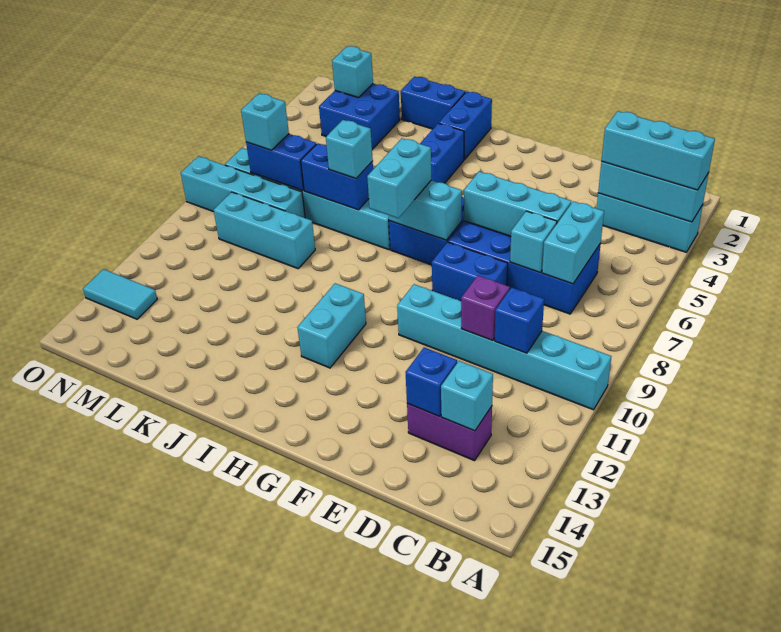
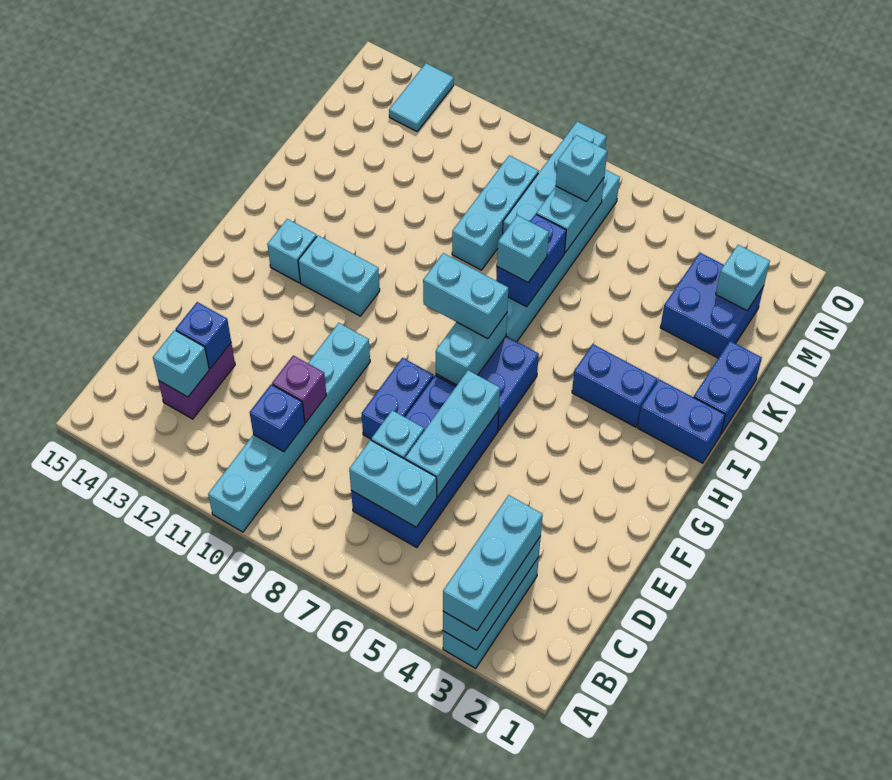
none -> cyan brick H13 level 1
blue brick L7:M7 level 2 -> cyan brick L7:M7 level 2

